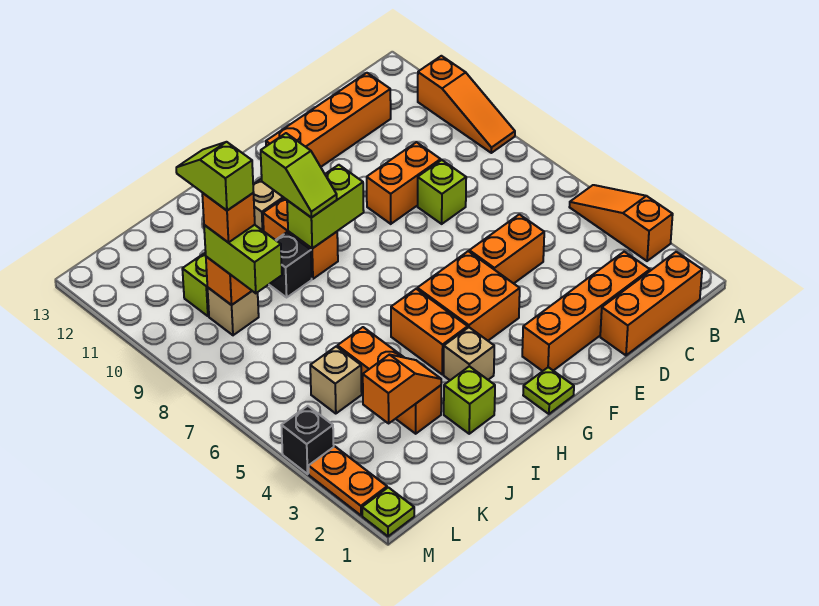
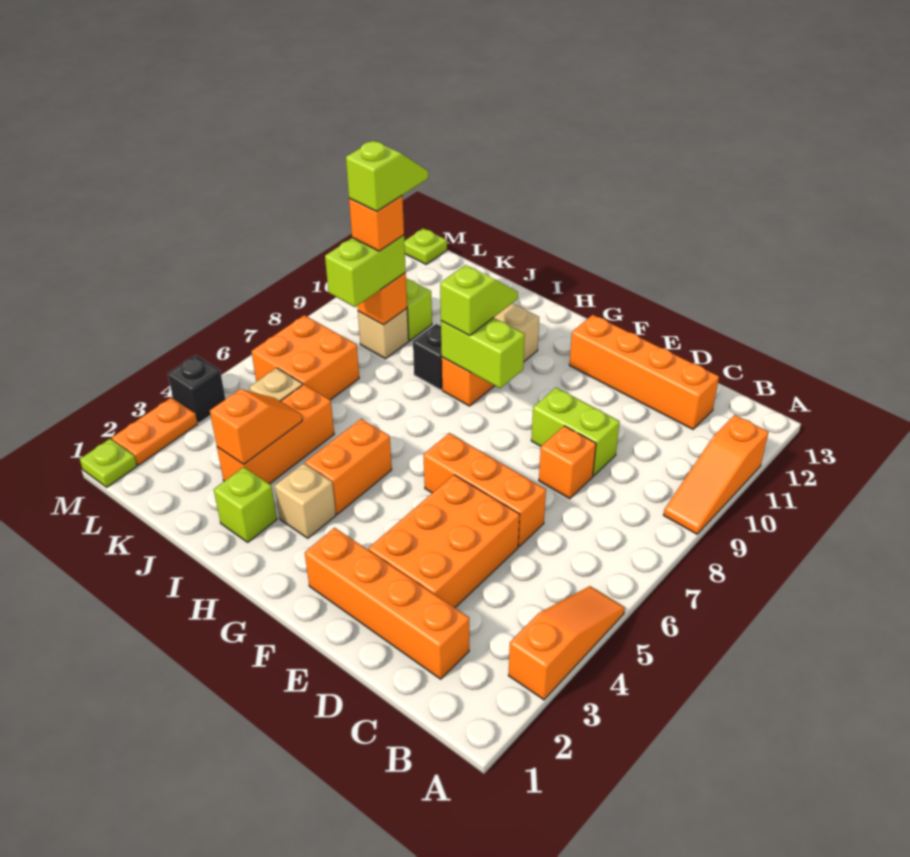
orange brick B1:D1 level 1 -> orange brick D6:F6 level 1
orange brick D5:E5 level 1 -> orange brick D3:E5 level 1
lime brick D8 level 1 -> orange brick D8 level 1
orange brick D9:E9 level 1 -> lime brick D9:E9 level 1
orange brick F4:G5 level 1 -> orange brick K6:L7 level 1
lime plate G1 level 1 -> lime plate M13 level 1
lime slope H9:H10 level 3 top 10 -> lime slope H9:H10 level 3 top 9
orange slope J3:K3 level 2 top K -> orange slope J3:J4 level 2 top 3

